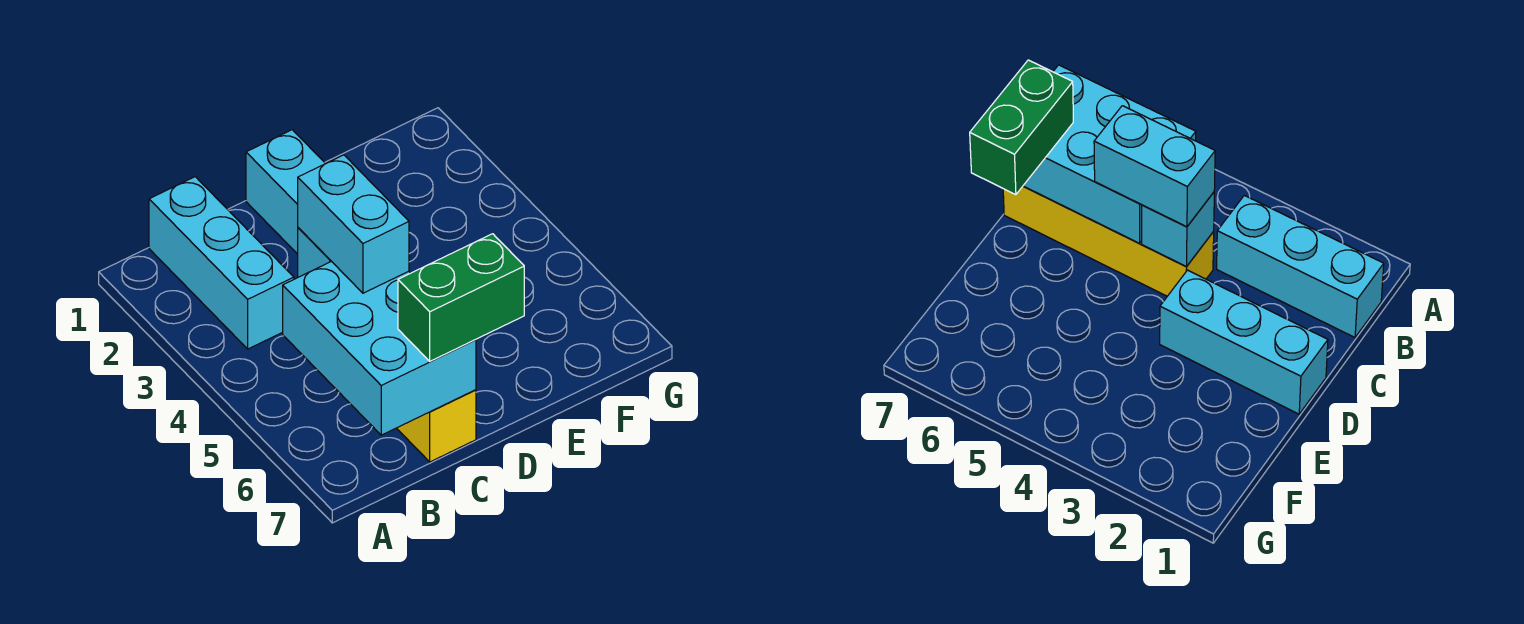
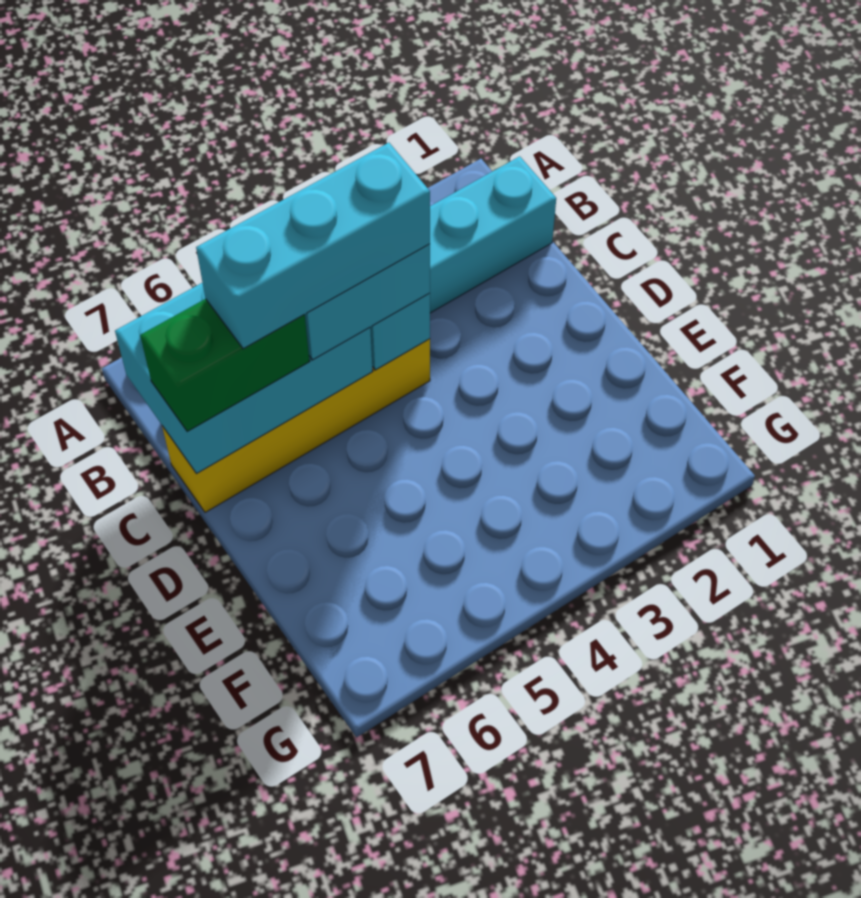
green brick C7:D7 level 3 -> green brick C6:C7 level 3
cyan brick D1:D3 level 1 -> cyan brick C4:C6 level 4

